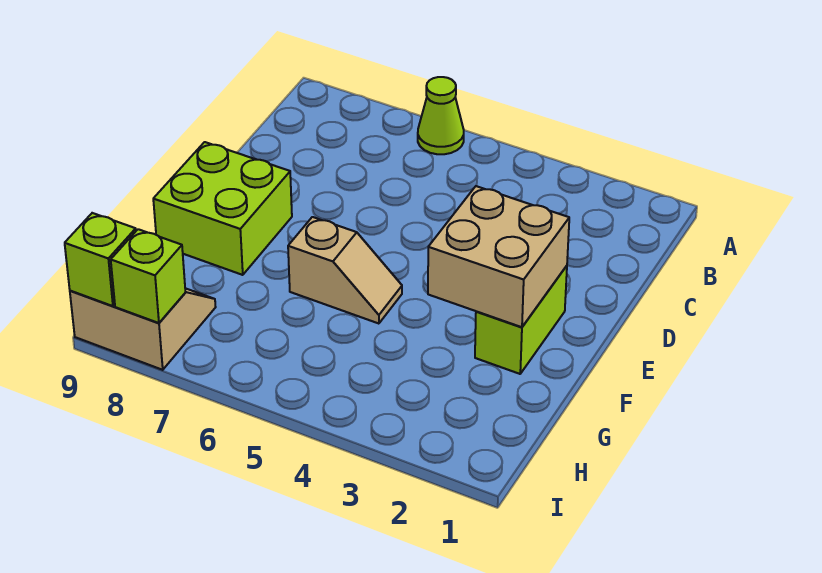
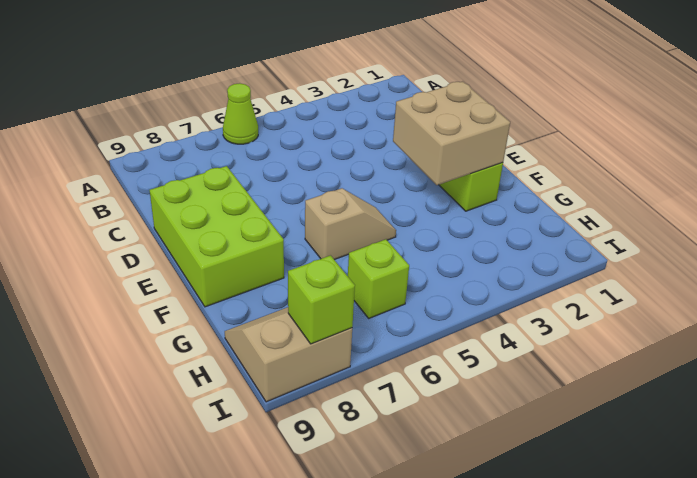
lime brick E8:F9 level 1 -> lime brick D8:F9 level 1
lime brick I9 level 2 -> lime brick H6 level 1

